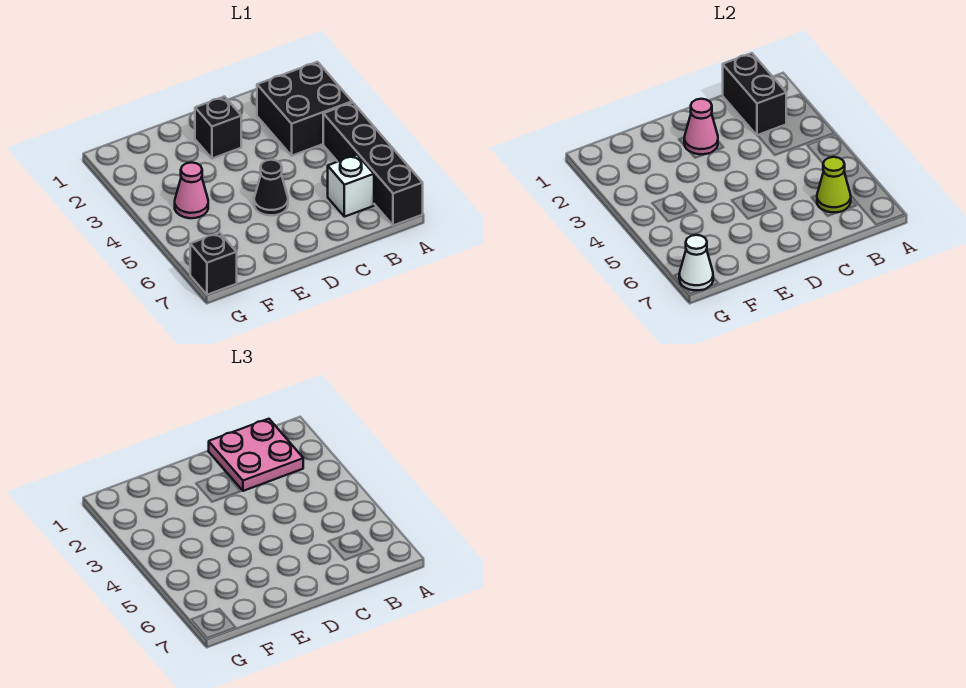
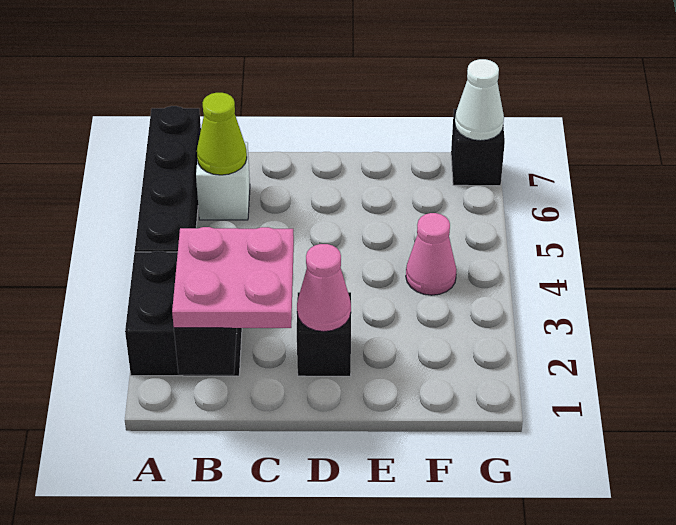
black cone D5 level 1 -> none

